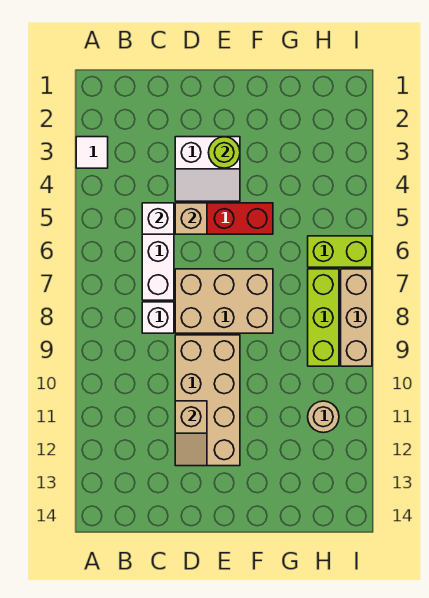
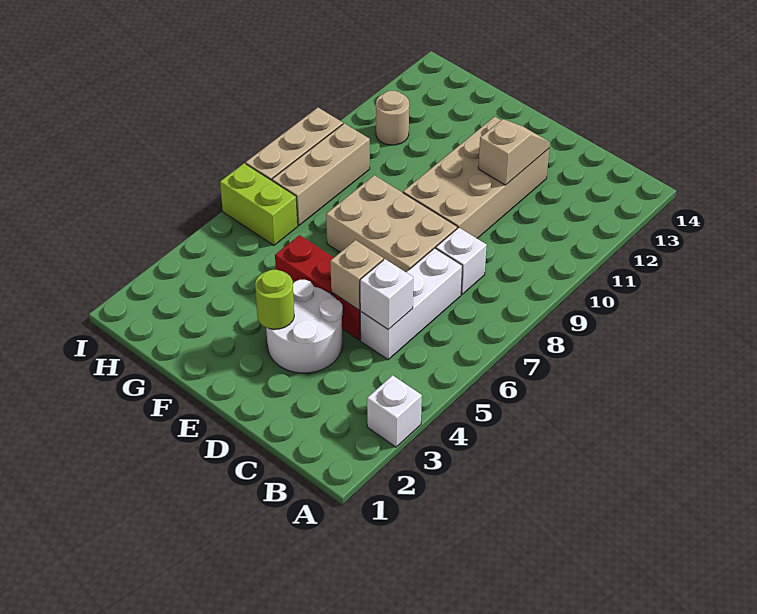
white tile A3 level 1 -> white brick A3 level 1
white slope D3:E4 level 1 top 3 -> white round brick D3:E4 level 1
lime brick H7:H9 level 1 -> tan brick H7:H9 level 1

